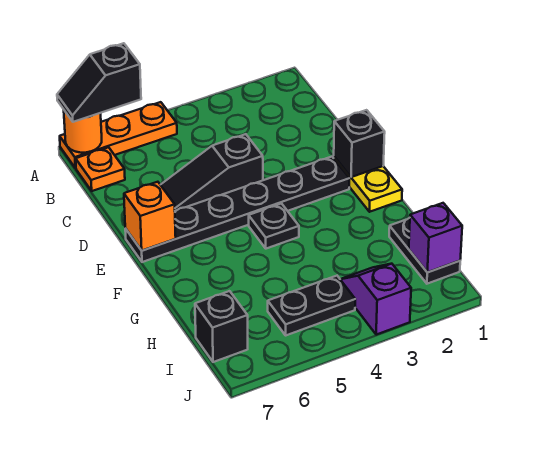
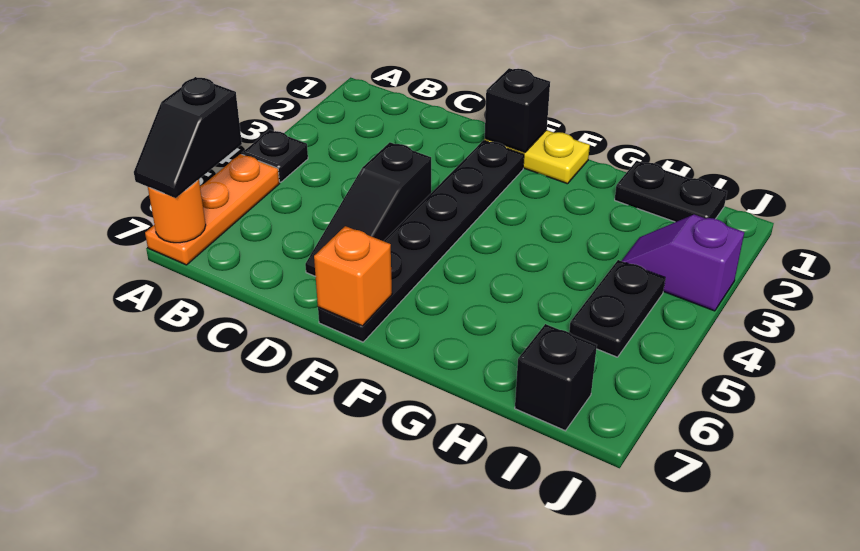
orange plate B7 level 1 -> none
black plate F4 level 1 -> black plate A4 level 1
purple brick I1 level 2 -> none

